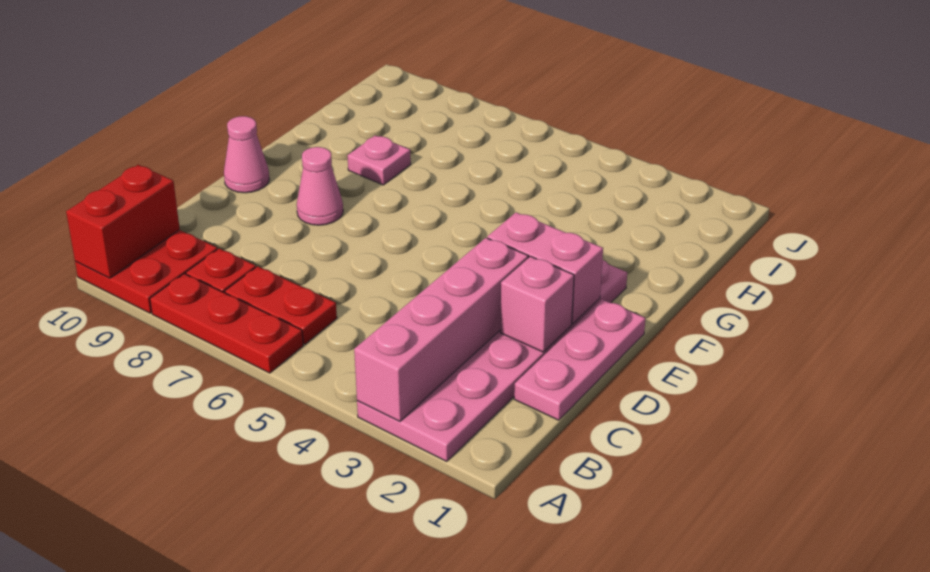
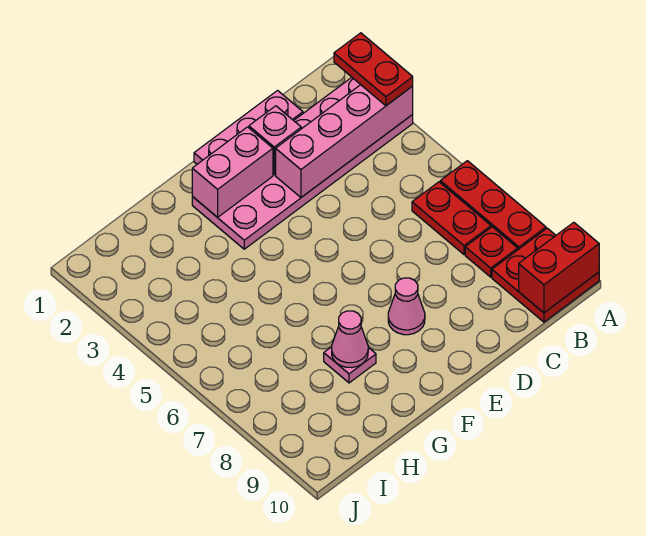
none -> red plate A2:A3 level 3
pink brick E2:E3 level 2 -> pink brick E2:F2 level 2
pink cone E10 level 1 -> pink cone G8 level 2

